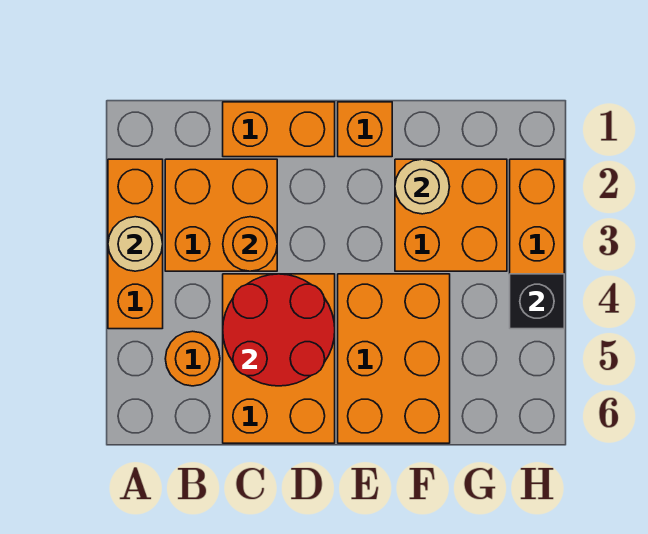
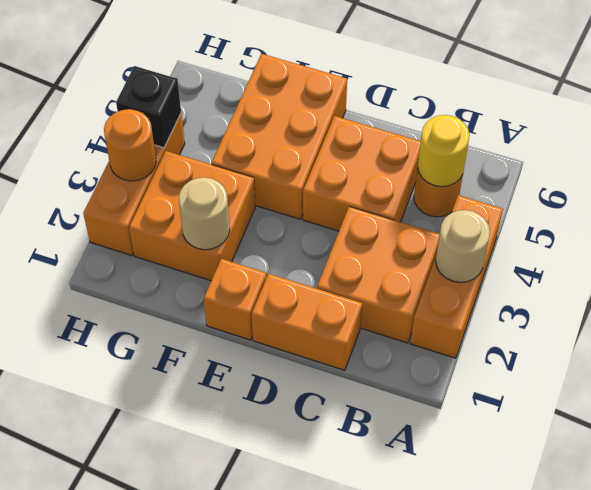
none -> yellow round brick B5 level 2
orange round brick C3 level 2 -> orange round brick H3 level 2
orange brick C4:D6 level 1 -> orange brick C4:D5 level 1
red round brick C4:D5 level 2 -> none

